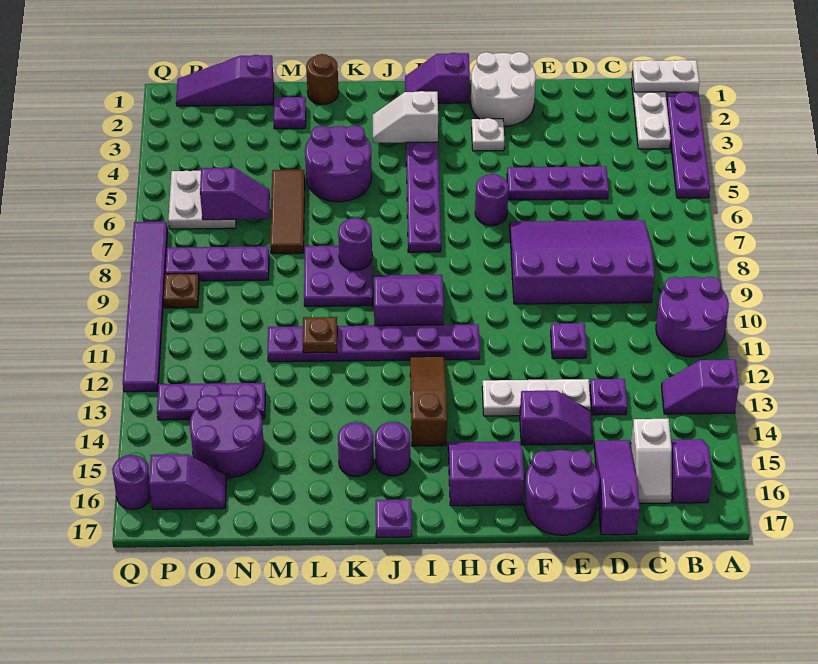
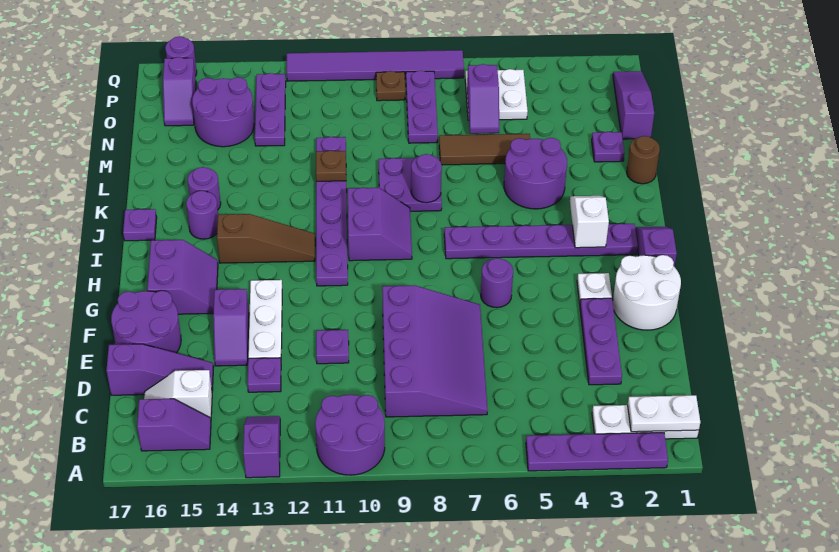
white plate A1:B1 level 2 -> white plate B1:B2 level 2
purple plate D5:F5 level 1 -> purple plate D3:F3 level 1

